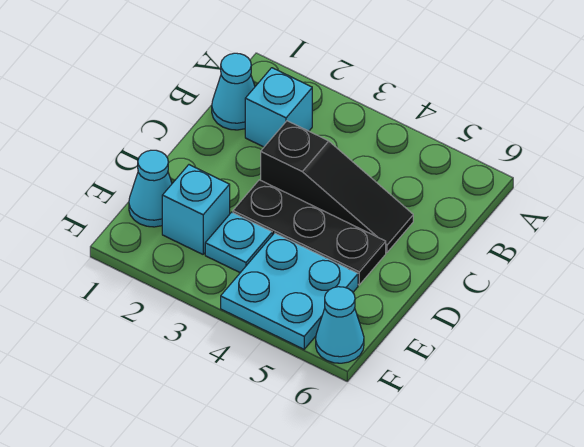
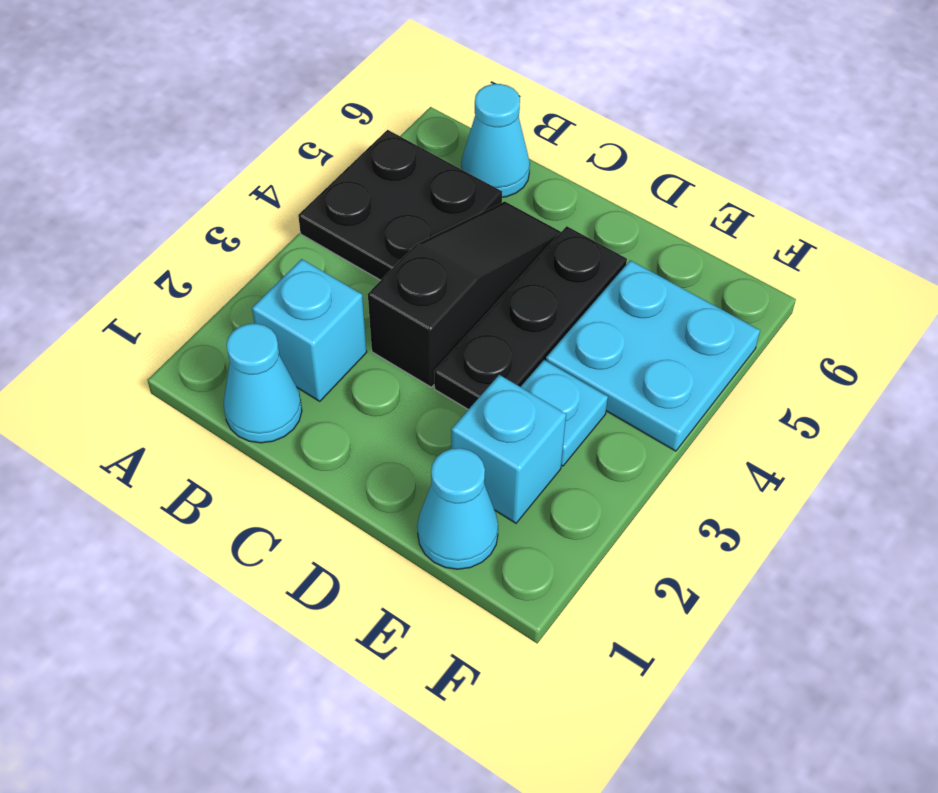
none -> black plate A4:B5 level 1
cyan cone F6 level 1 -> cyan cone B6 level 1

